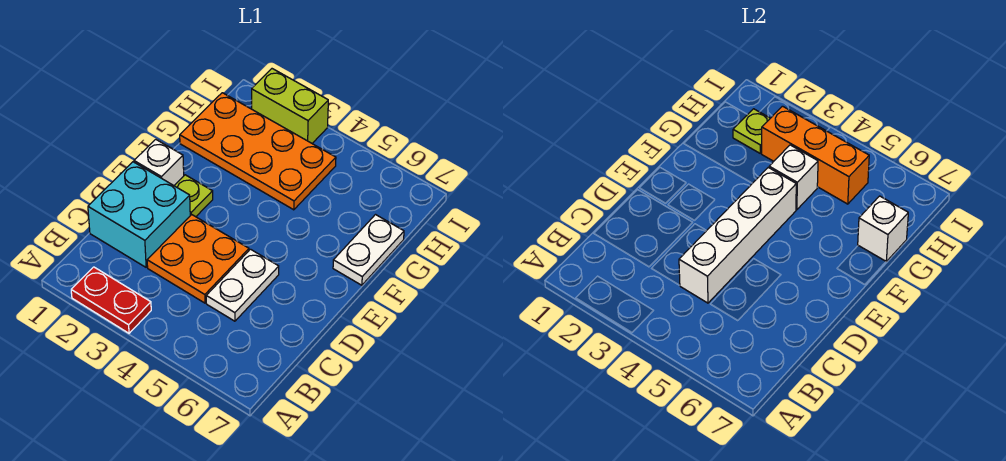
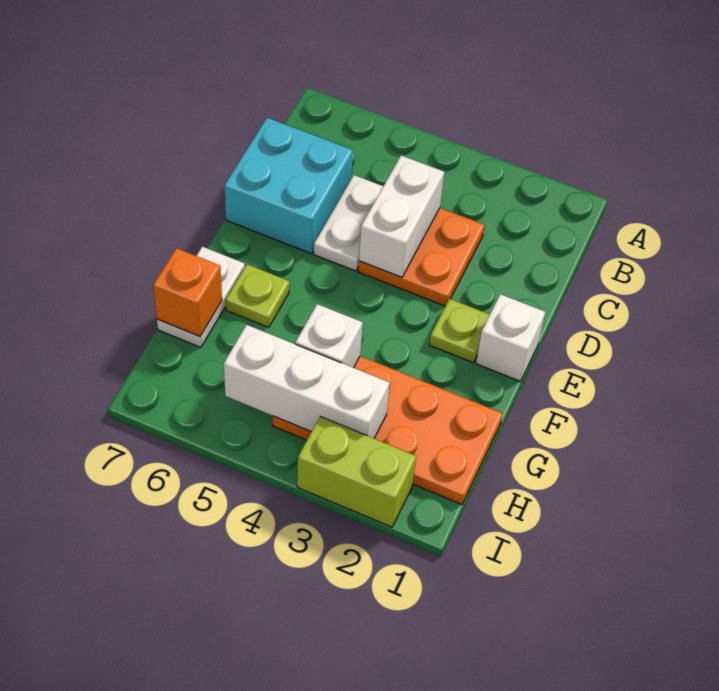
red plate A2:A3 level 1 -> none
cyan brick C1:D2 level 1 -> cyan brick C6:D7 level 1
white brick C4:F4 level 2 -> white brick C4:D4 level 2
white brick G7 level 2 -> orange brick G7 level 2
lime plate H2 level 2 -> lime plate F6 level 1
orange brick H3:H5 level 2 -> white brick H3:H5 level 2

